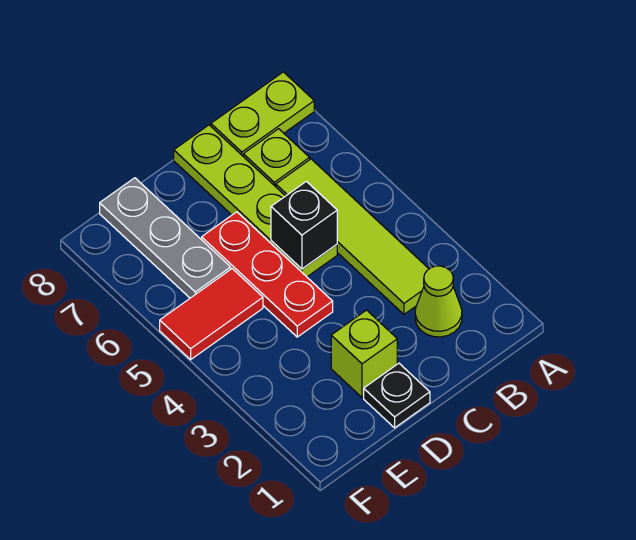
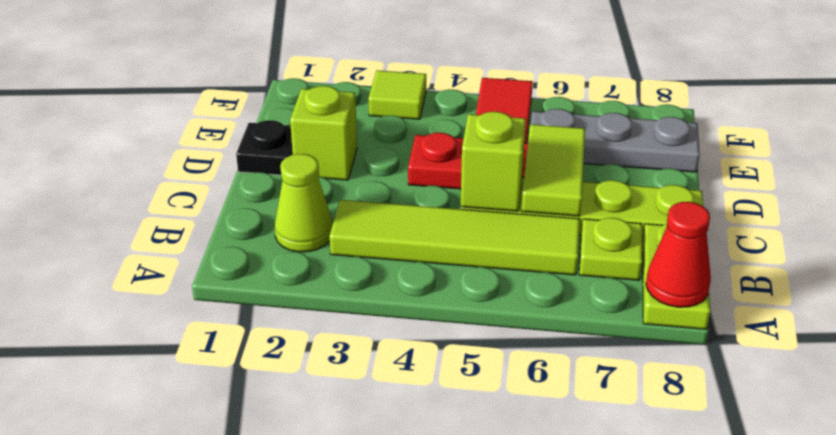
none -> red cone A8 level 2
black brick C5 level 2 -> lime brick C5 level 2
none -> lime tile C6:D6 level 2
none -> lime tile F3 level 1

